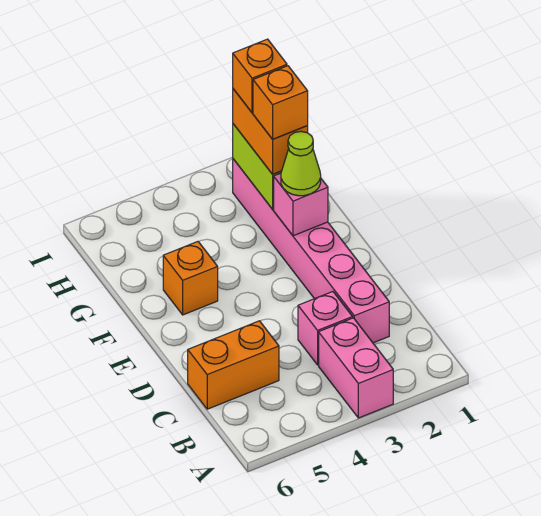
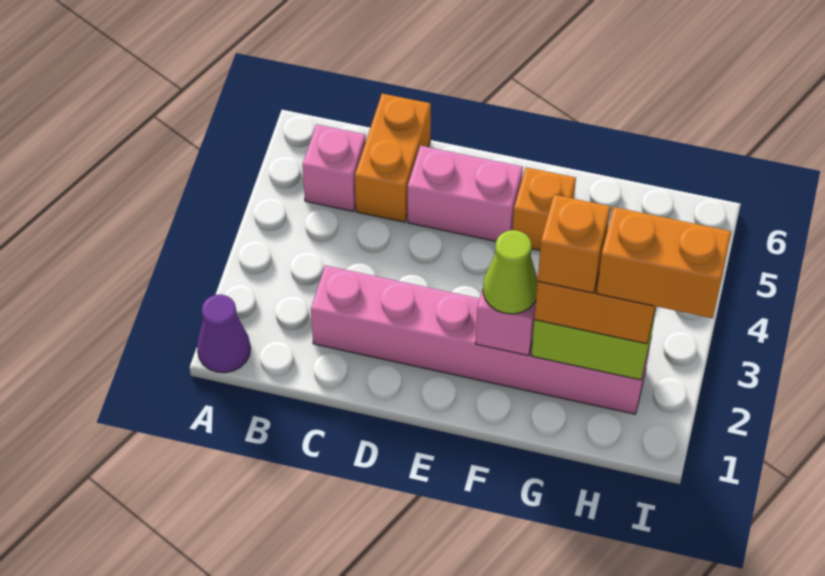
none -> purple cone A1 level 1
pink brick A3:B3 level 1 -> pink brick D5:E5 level 1
pink brick C3 level 1 -> pink brick B5 level 1
orange brick H2 level 4 -> orange brick H2:I2 level 4

